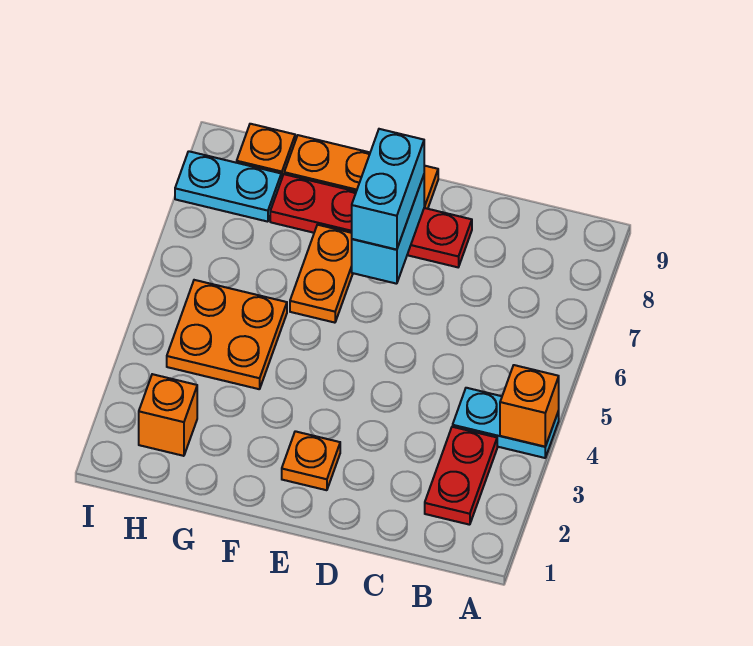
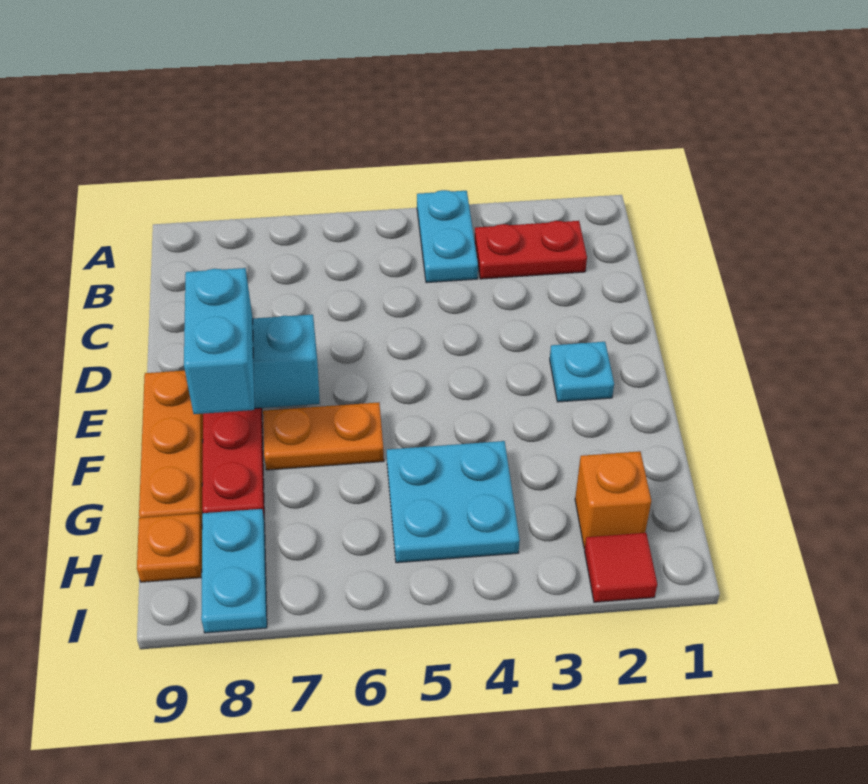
orange brick A4 level 2 -> none
orange plate E2 level 1 -> cyan plate E2 level 1
cyan brick E7:E8 level 3 -> cyan brick E8:F8 level 3
orange plate G4:H5 level 1 -> cyan plate G4:H5 level 1
none -> red tile I2 level 1

